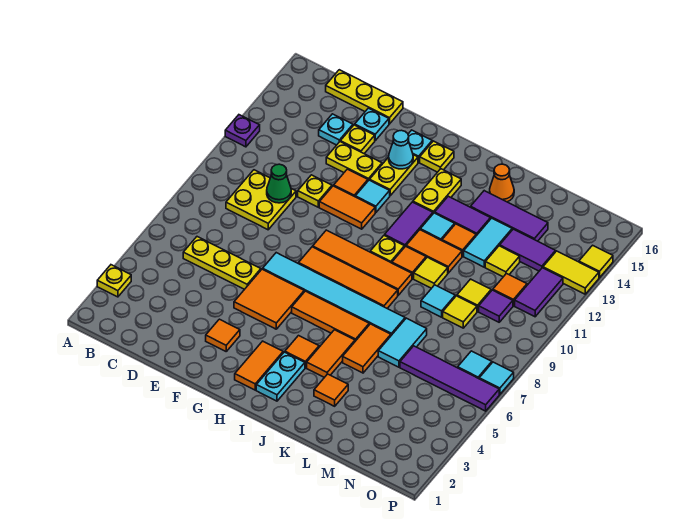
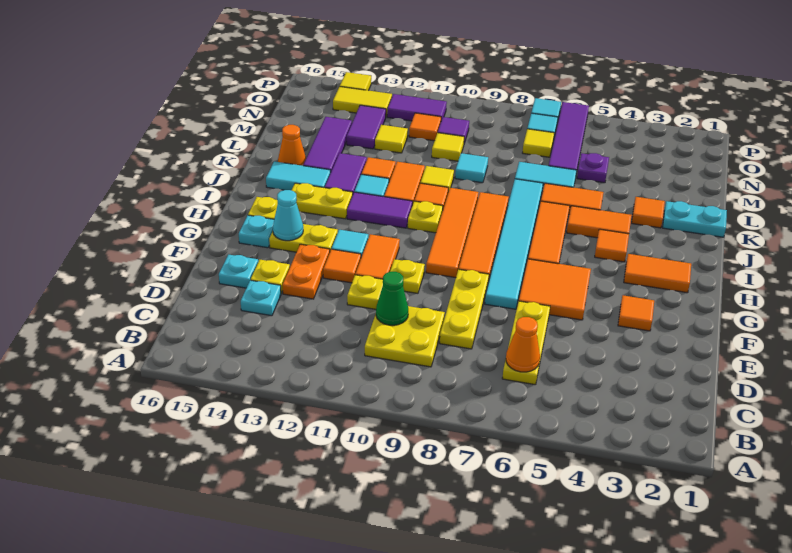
yellow plate A3 level 1 -> yellow plate F10 level 1
purple plate A12 level 1 -> purple plate M5 level 1
none -> orange cone C6 level 2
yellow plate C16:E16 level 1 -> yellow plate D8:F8 level 1
yellow plate E13:F13 level 1 -> orange plate E13:F13 level 1
cyan plate I2:I3 level 1 -> cyan plate K1:K2 level 1
cyan tile L12:L13 level 1 -> cyan tile J14:J15 level 1
yellow tile M9 level 1 -> yellow tile N7 level 1
yellow tile O13:P13 level 1 -> yellow tile O13:O14 level 1

